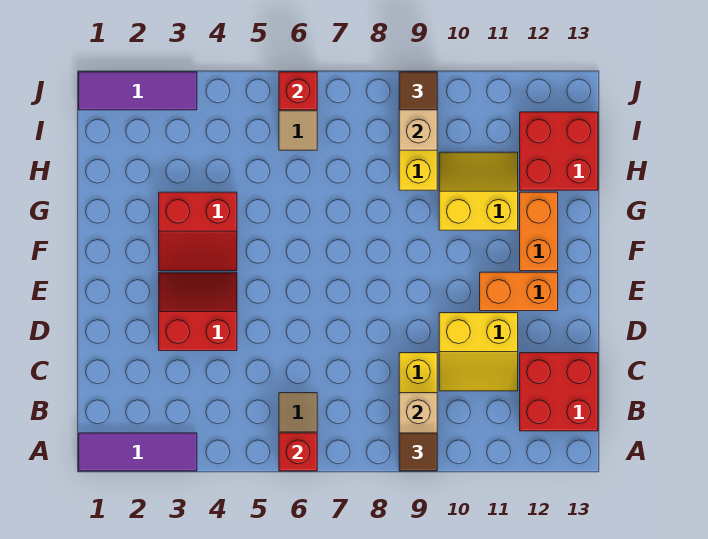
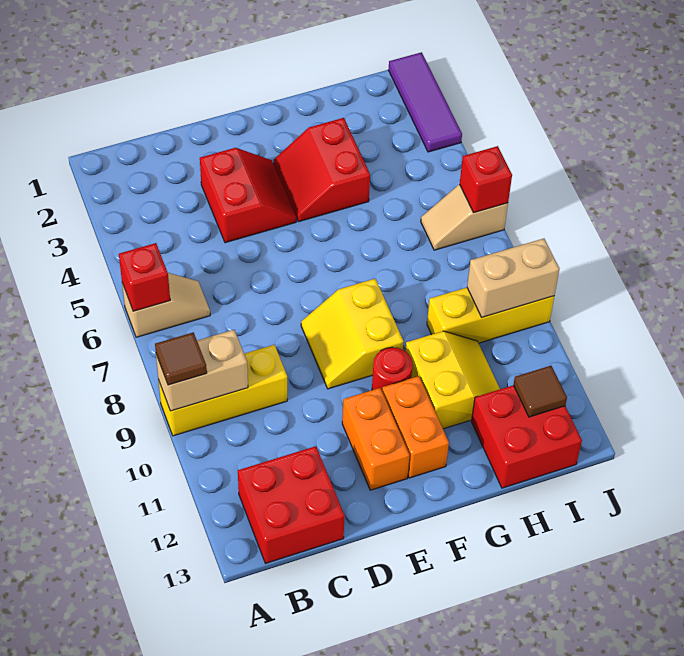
purple tile A1:A3 level 1 -> none
yellow slope C10:D11 level 1 top D -> yellow slope E8:F9 level 1 top F
none -> red round brick F10 level 1
orange brick F12:G12 level 1 -> orange brick F11:F12 level 1
brown tile J9 level 3 -> brown tile I12 level 2

